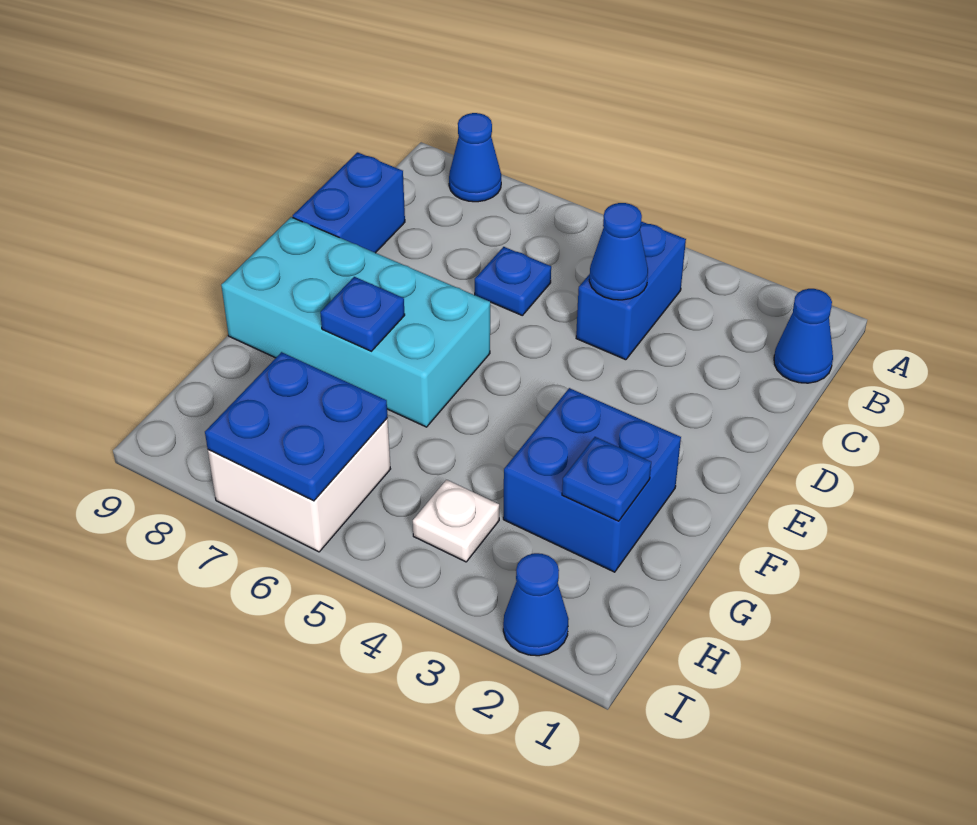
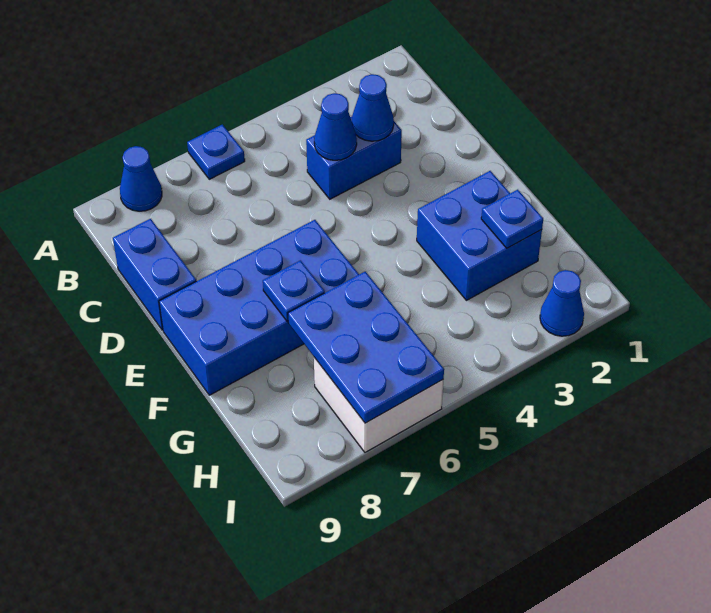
blue cone B1 level 1 -> blue cone C3 level 2
blue brick B4:C4 level 1 -> blue brick C3:C4 level 1
blue plate C6 level 1 -> blue plate A6 level 1
cyan brick E6:F9 level 1 -> blue brick E6:F9 level 1
white plate H4 level 1 -> none
blue plate H6:I7 level 2 -> blue plate G6:I7 level 2

